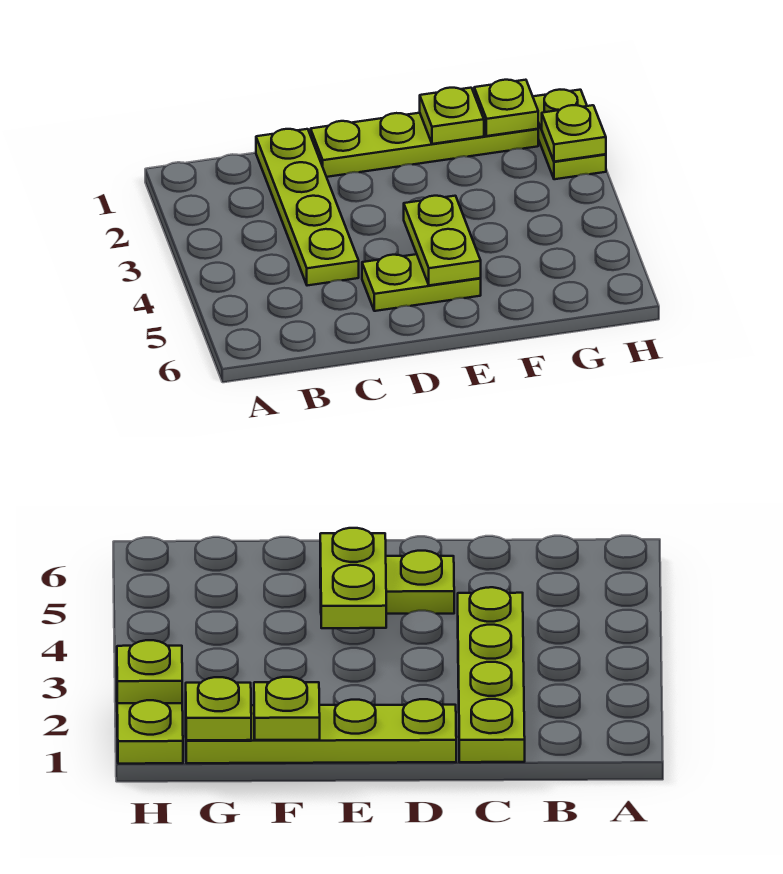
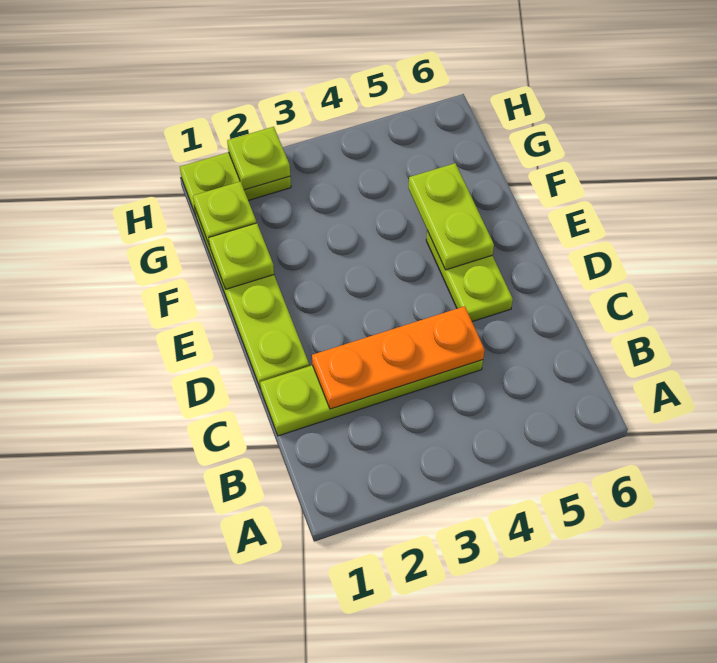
none -> orange plate C2:C4 level 2
lime plate E4:E5 level 2 -> lime plate E5:F5 level 2

